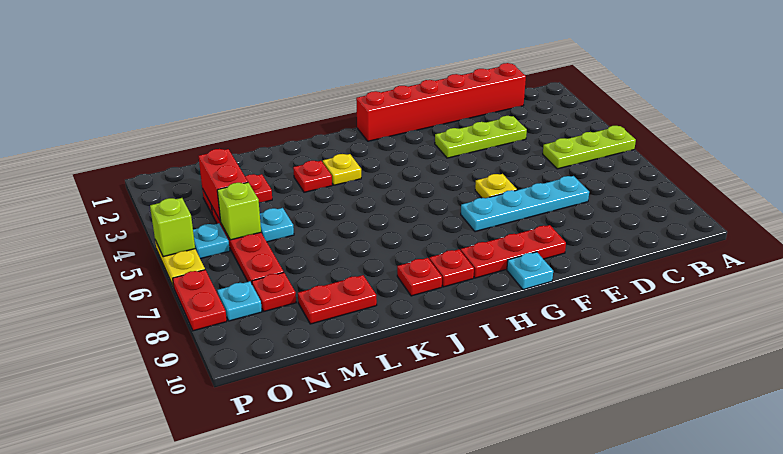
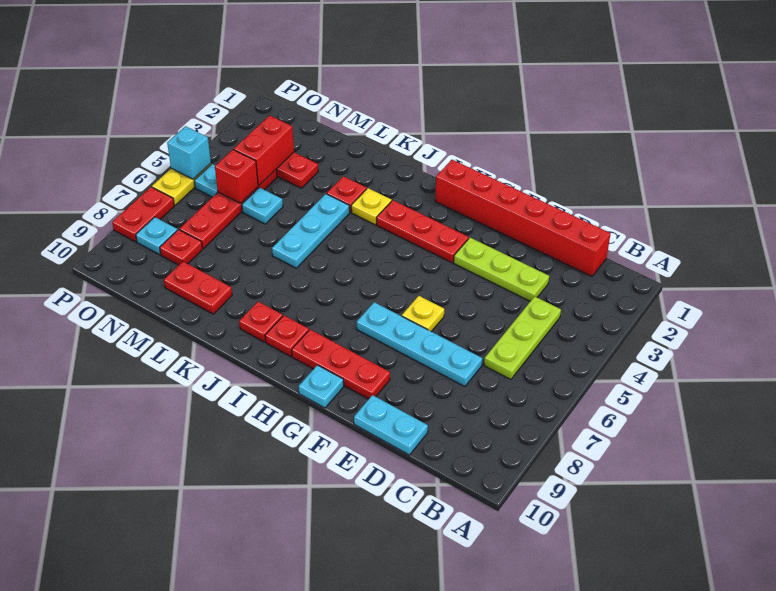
lime plate A5:C5 level 1 -> lime plate C4:C6 level 1
none -> cyan plate D10:E10 level 1
none -> red plate G3:I3 level 1
none -> cyan plate K4:K6 level 1
lime brick N5 level 2 -> red brick N5 level 2
lime brick P5 level 2 -> cyan brick P5 level 2

